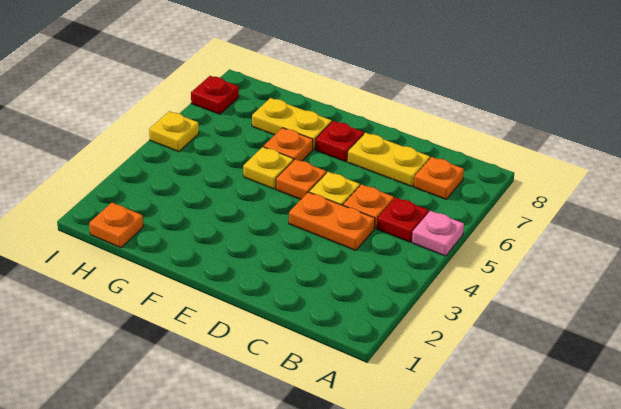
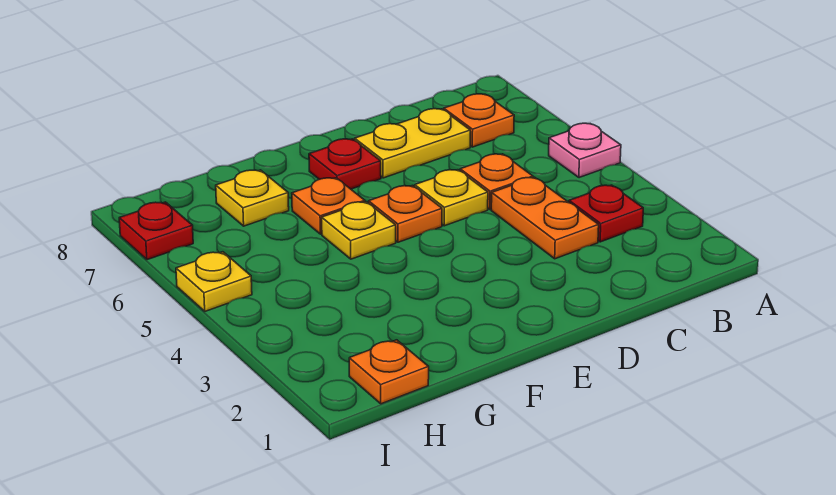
red plate B5 level 1 -> red plate B3 level 1
orange plate C4:D4 level 1 -> orange plate C3:C4 level 1
yellow plate F7:G7 level 1 -> yellow plate G7 level 1

